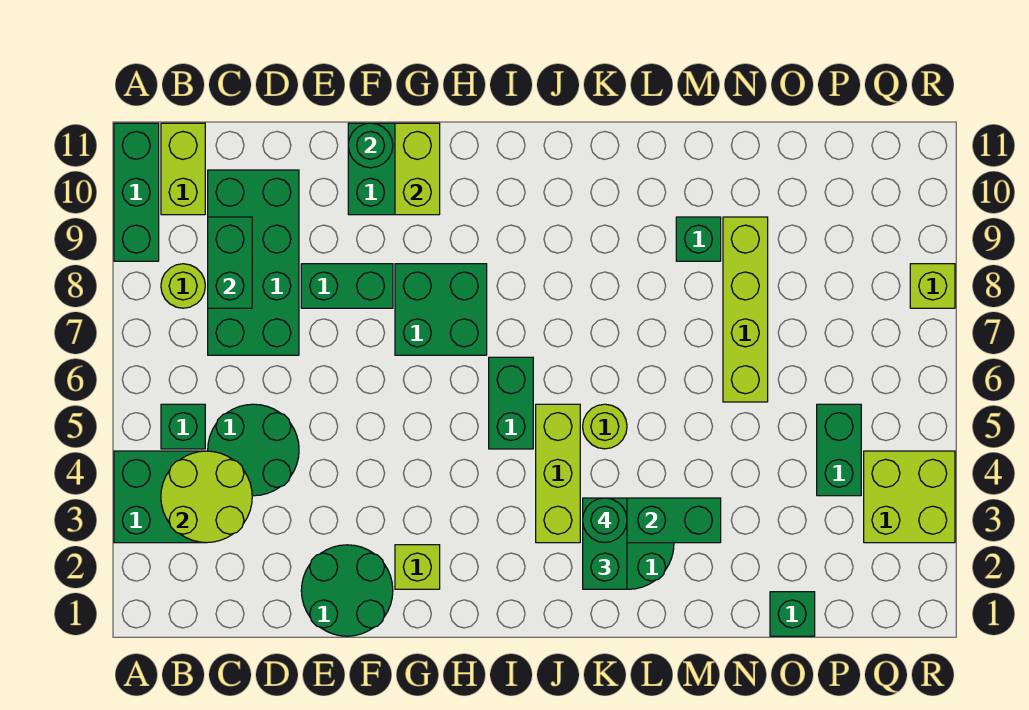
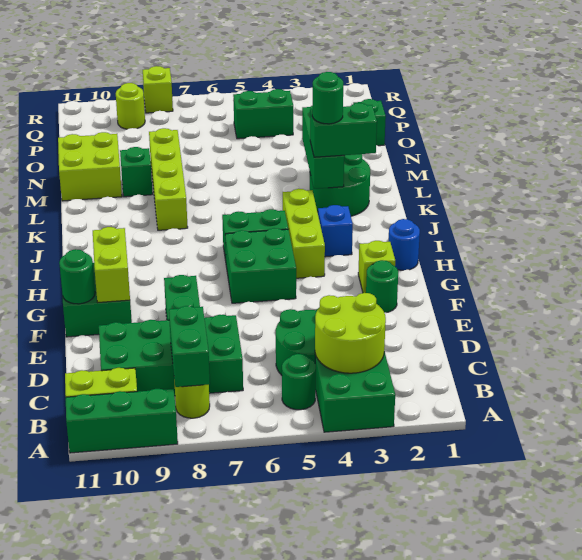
green brick B5 level 1 -> green round brick B5 level 1
green brick C8:C9 level 2 -> green brick B8:C8 level 2
green round brick E1:F2 level 1 -> green round brick F2 level 1
green brick G7:H8 level 1 -> green brick G5:H6 level 1
lime brick G10:G11 level 2 -> lime brick F10:G10 level 2
none -> blue round brick H1 level 1
none -> blue brick I3 level 1
lime brick J3:J5 level 1 -> lime brick H4:J4 level 1
lime round brick K5 level 1 -> lime round brick Q9 level 1
lime brick N6:N9 level 1 -> lime brick K8:N8 level 1
lime brick Q3:R4 level 1 -> lime brick M10:N11 level 1

